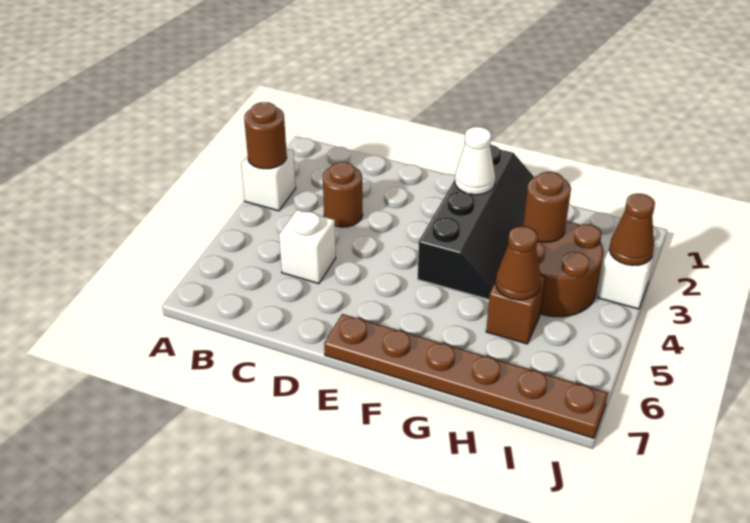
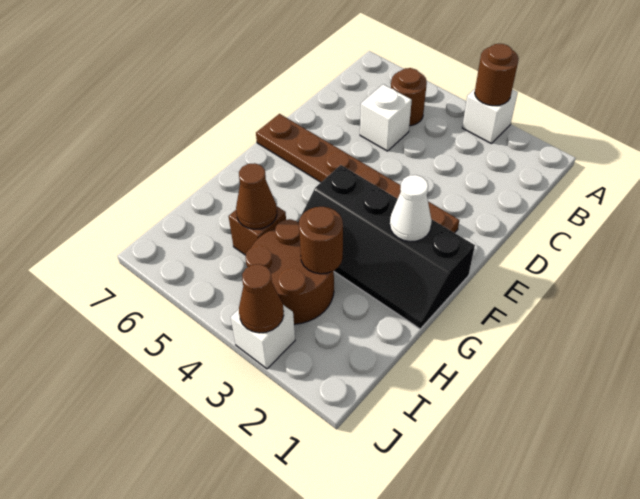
brown round brick C3 level 1 -> brown round brick B5 level 1
brown plate E7:J7 level 1 -> brown plate E2:E7 level 1

